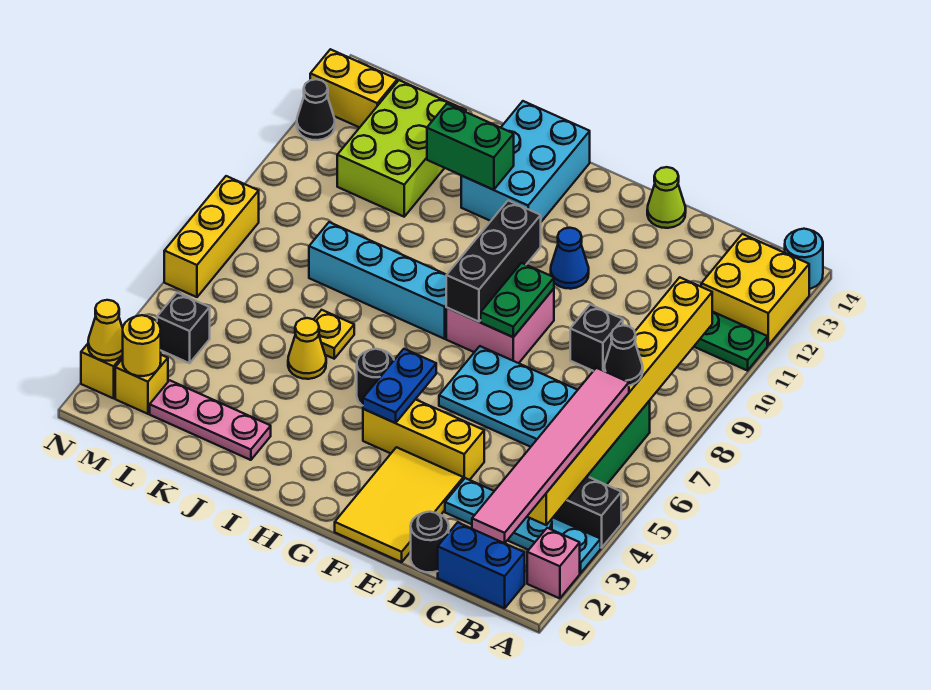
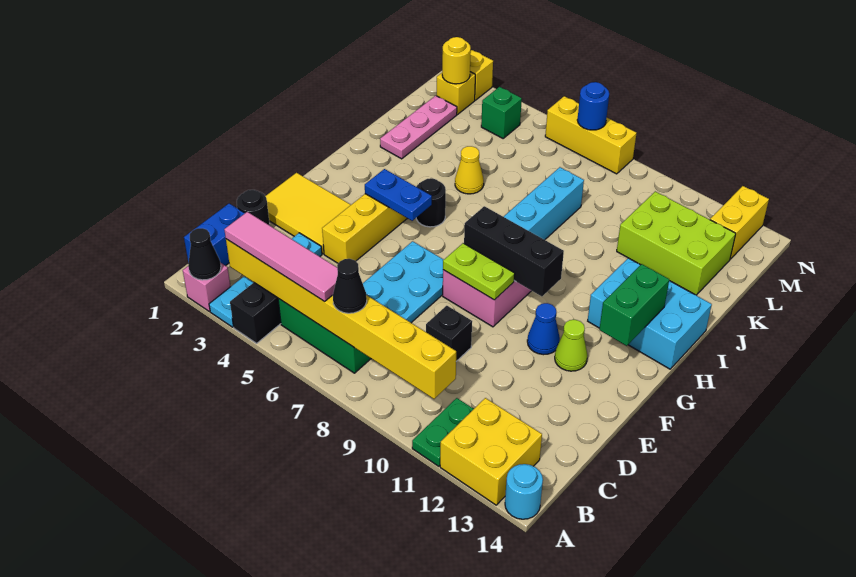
pink tile B1:B6 level 3 -> pink tile B3:B6 level 3
lime cone E14 level 1 -> lime cone F12 level 1
green plate F8:F9 level 2 -> lime plate F8:F9 level 2
green brick I12:J12 level 2 -> green brick G13:H13 level 2
yellow plate J6 level 1 -> none
black brick M4 level 1 -> green brick M4 level 1
yellow cone N2 level 2 -> none
none -> blue round brick N7 level 2
black cone N12 level 1 -> black cone A2 level 2

